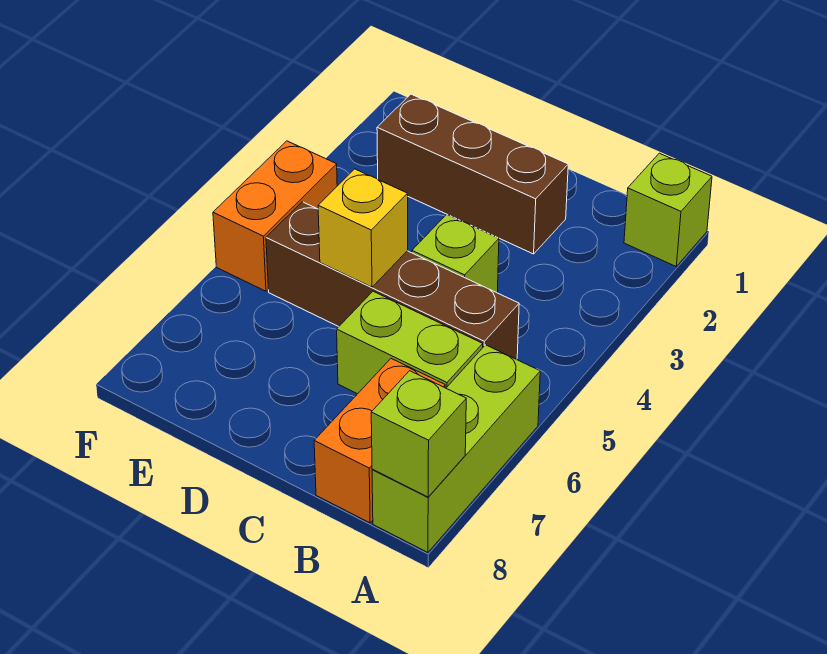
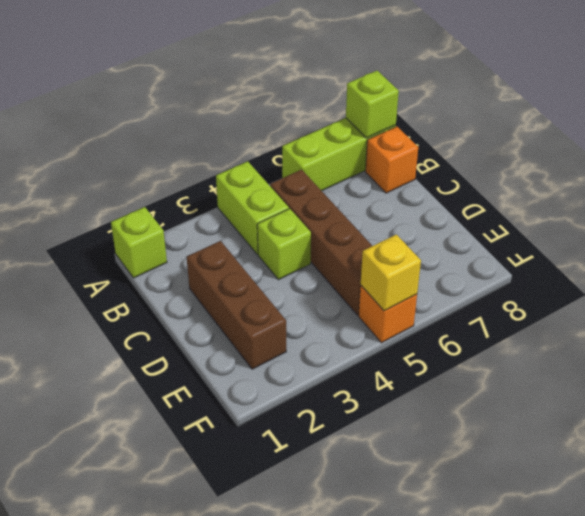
lime brick B6:C6 level 1 -> lime brick A4:B4 level 1
orange brick B7:B8 level 1 -> orange brick B8 level 1
yellow brick D5 level 2 -> yellow brick F5 level 2
orange brick F4:F5 level 1 -> orange brick F5 level 1

